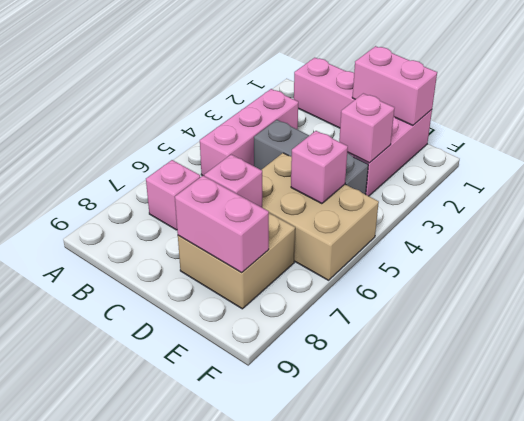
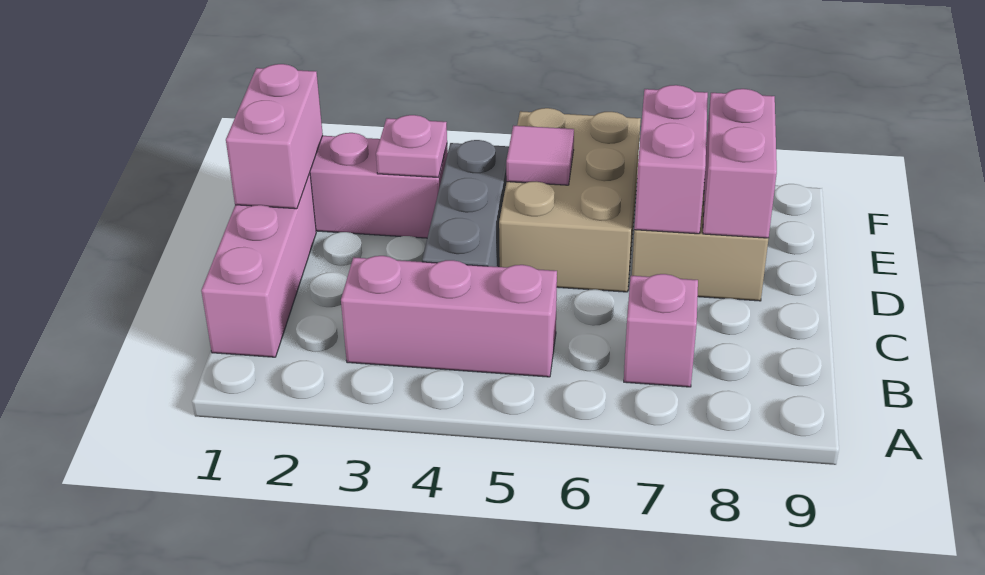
pink brick D7 level 2 -> pink brick D7:E7 level 2
pink brick E3 level 2 -> pink plate E3 level 2
pink brick E5 level 2 -> pink tile E5 level 2

